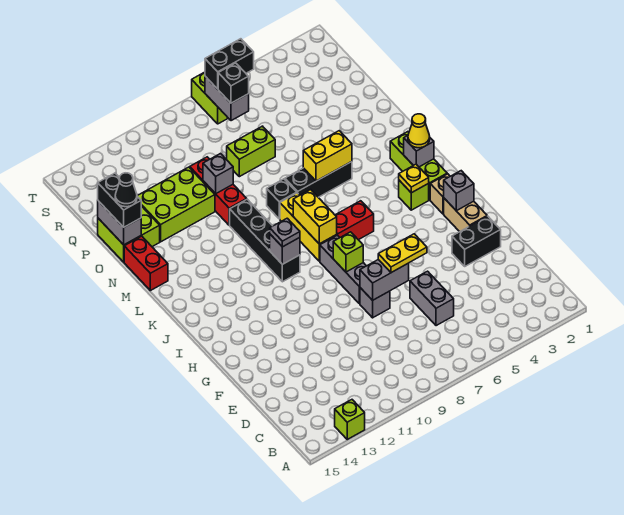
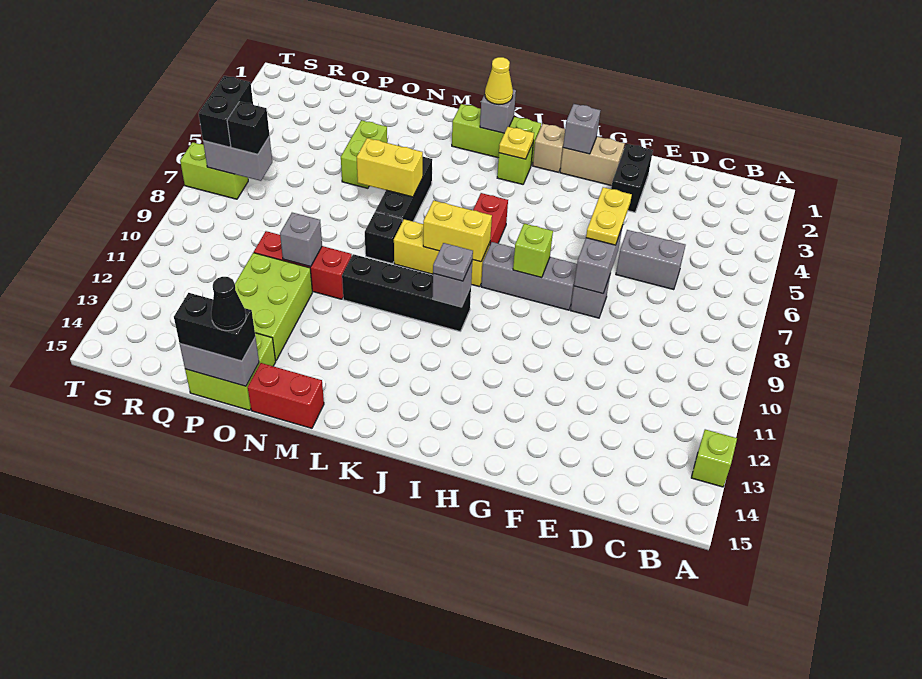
yellow brick M5:M6 level 2 -> yellow brick M6:N6 level 2
lime brick P7:P8 level 1 -> lime brick O4:O5 level 1

